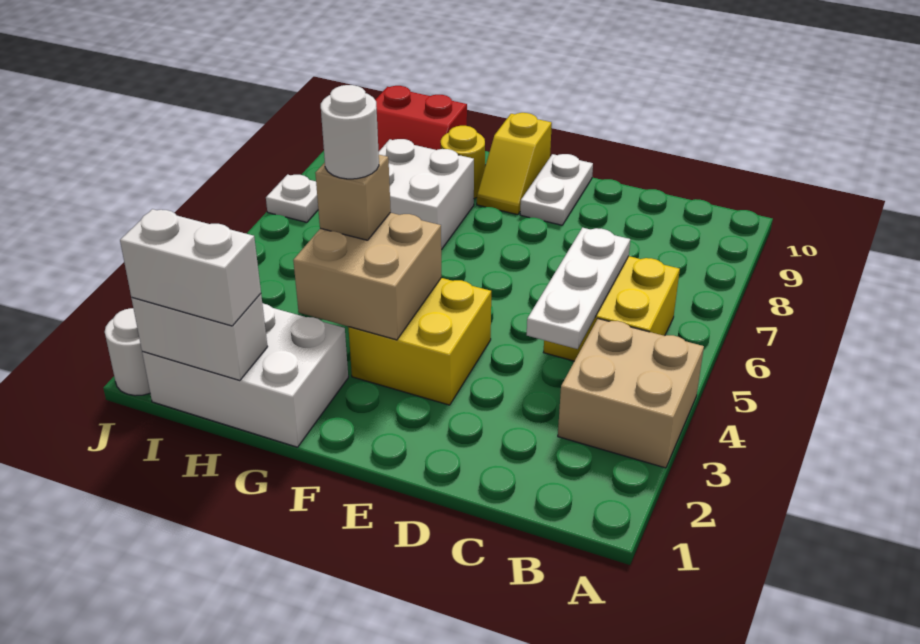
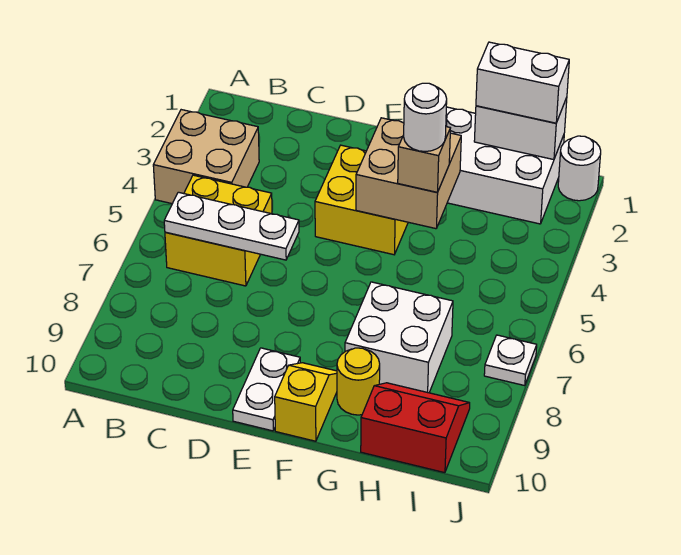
white plate C4:C6 level 2 -> white plate B6:D6 level 2

